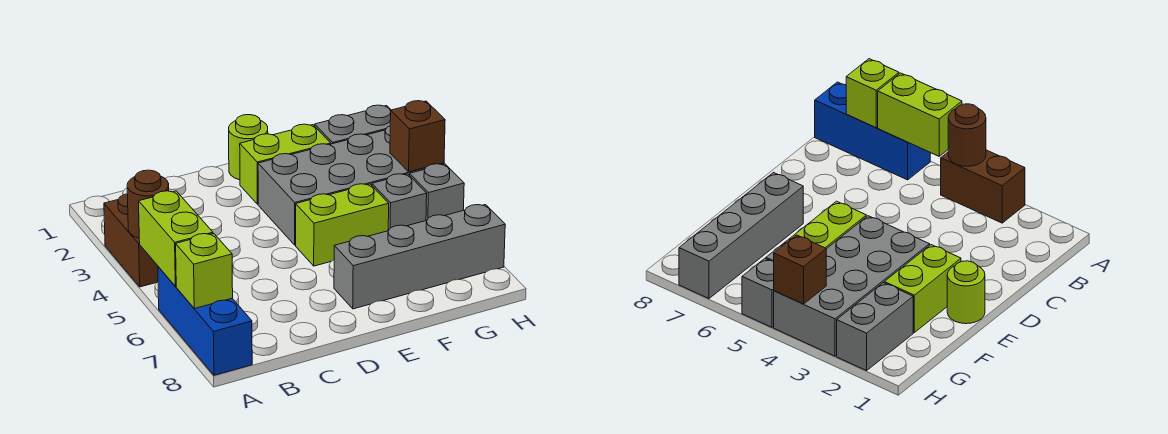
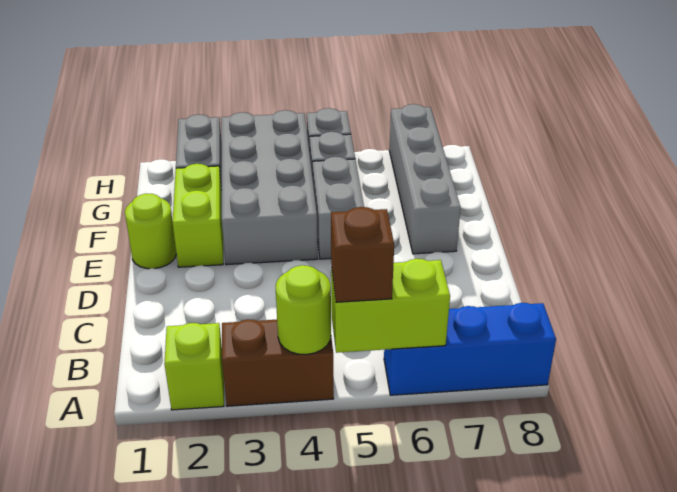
brown round brick A4 level 2 -> lime round brick A4 level 2
lime brick A7 level 2 -> lime brick A2 level 1
lime brick E5:F5 level 1 -> grey brick E5:F5 level 1
brown brick H4 level 2 -> brown brick A5 level 3

